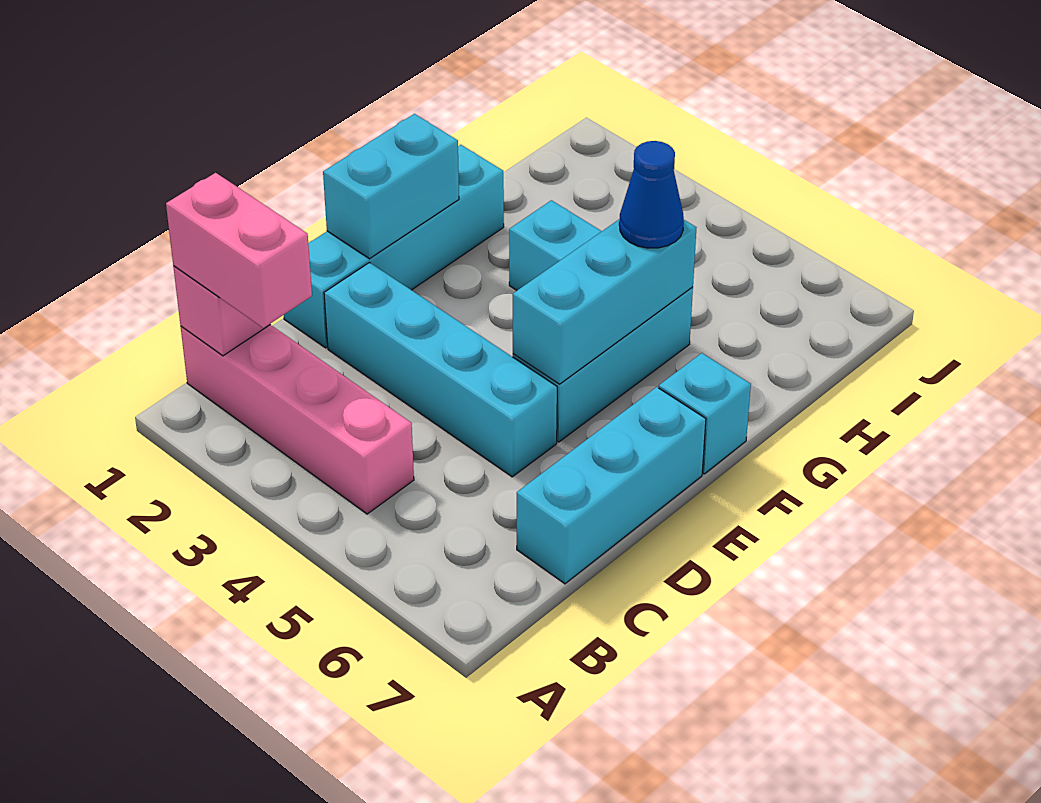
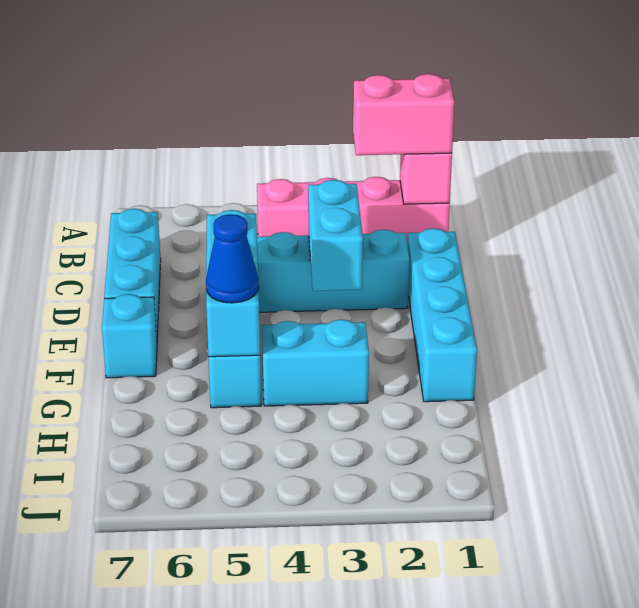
cyan brick E1:F1 level 2 -> cyan brick D3:E3 level 2

